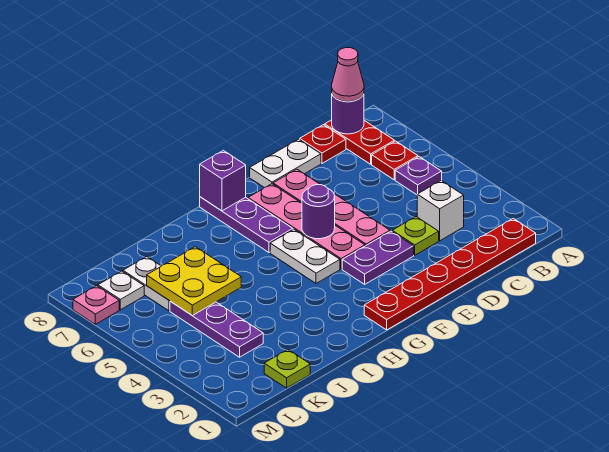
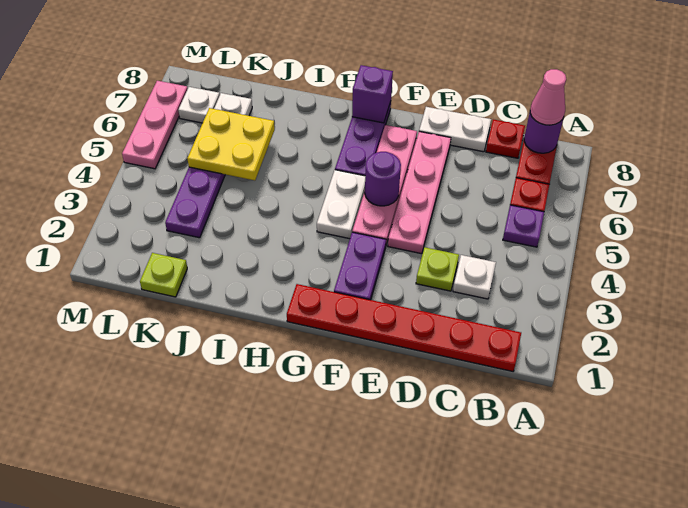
white brick C3 level 1 -> white plate C3 level 1
purple plate E3:F3 level 1 -> purple plate F2:F3 level 1
pink plate M7 level 1 -> pink plate M5:M7 level 1

